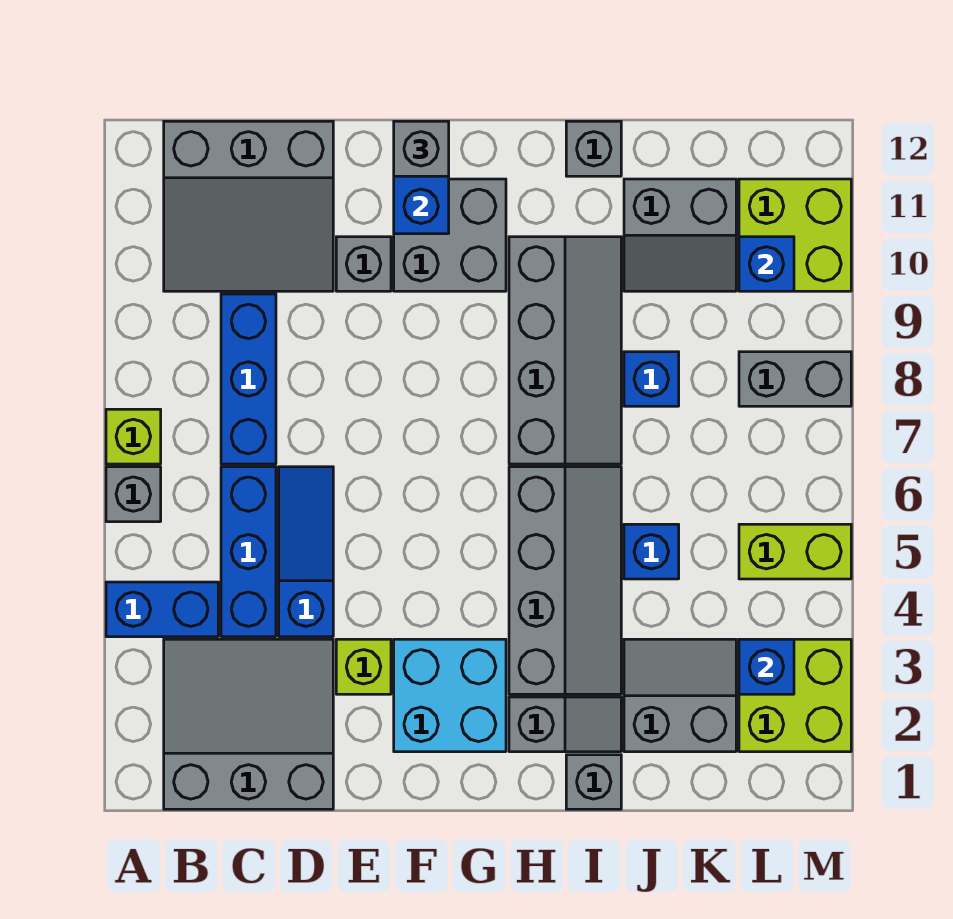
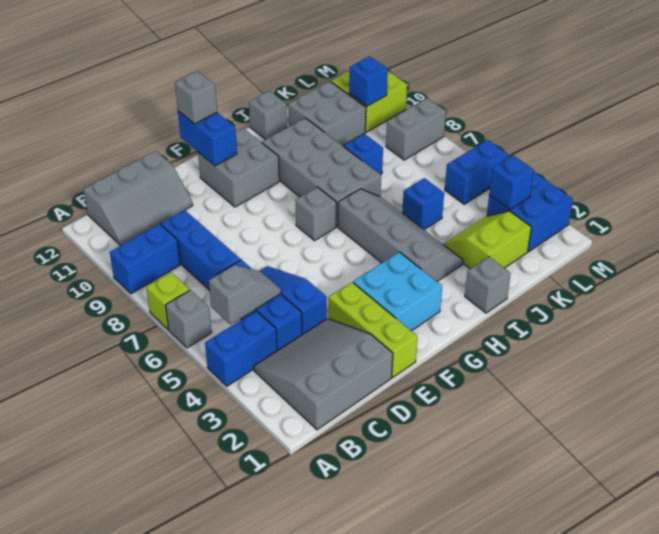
none -> blue brick A9:B9 level 1
grey slope B10:D12 level 1 top 12 -> grey slope B11:D12 level 1 top 12
lime brick E3 level 1 -> lime brick E1:E3 level 1
grey brick E10 level 1 -> grey brick G7 level 1
grey slope H2:I2 level 1 top H -> grey slope B5:C5 level 2 top B
grey slope H7:I10 level 1 top H -> grey brick H7:I10 level 1
grey slope J2:K3 level 1 top 2 -> lime slope J2:K3 level 1 top 2
grey slope J10:K11 level 1 top 11 -> grey brick J10:K11 level 1
lime brick L2:M3 level 1 -> blue brick L2:M3 level 1
lime brick L5:M5 level 1 -> blue brick L5:M5 level 1

